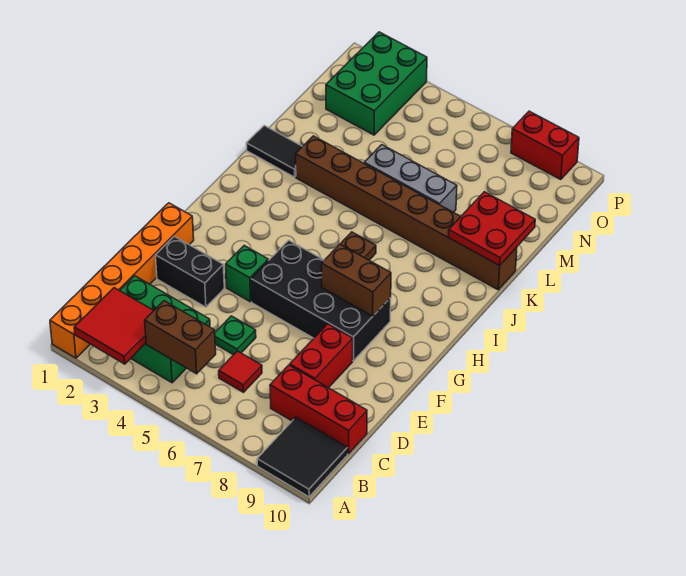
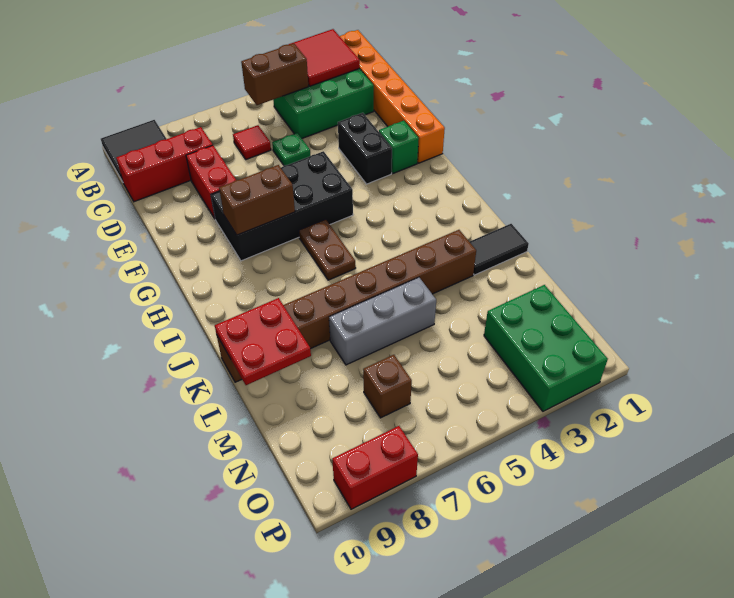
black brick E2:E3 level 1 -> black brick E3:F3 level 1
green brick F4 level 1 -> green brick F2 level 1
none -> brown brick N7 level 1

